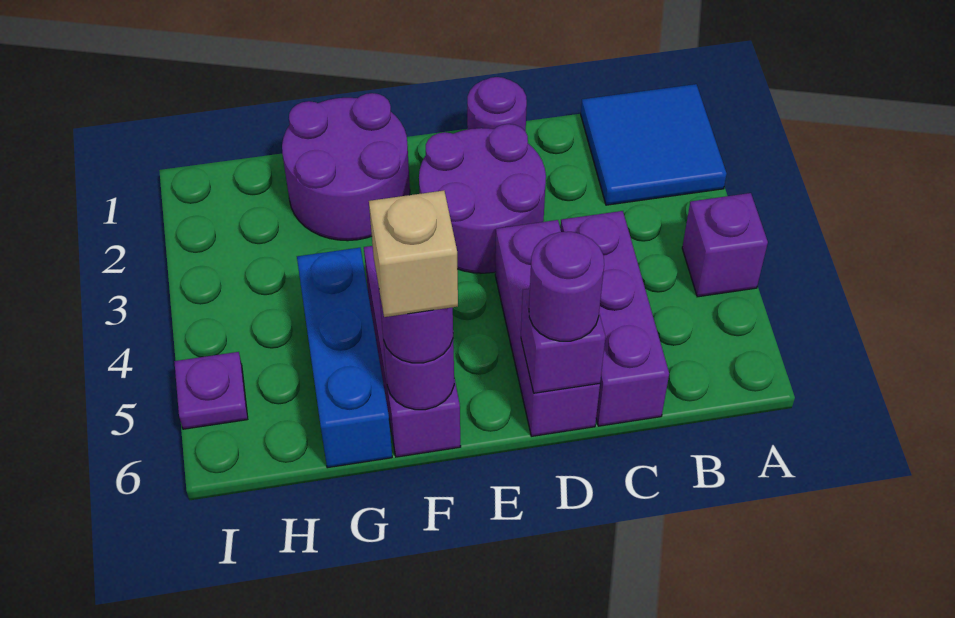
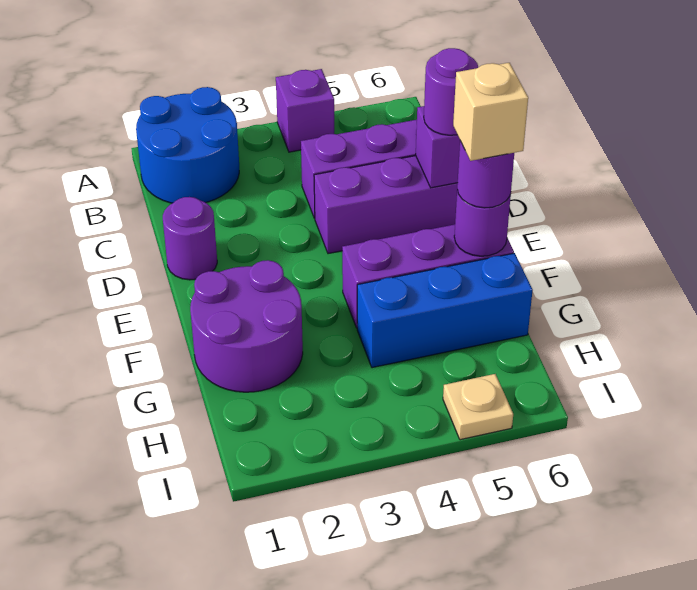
blue tile A1:B2 level 1 -> blue round brick A1:B2 level 1
purple round brick D2:E3 level 1 -> none
purple plate I5 level 1 -> tan plate I5 level 1

